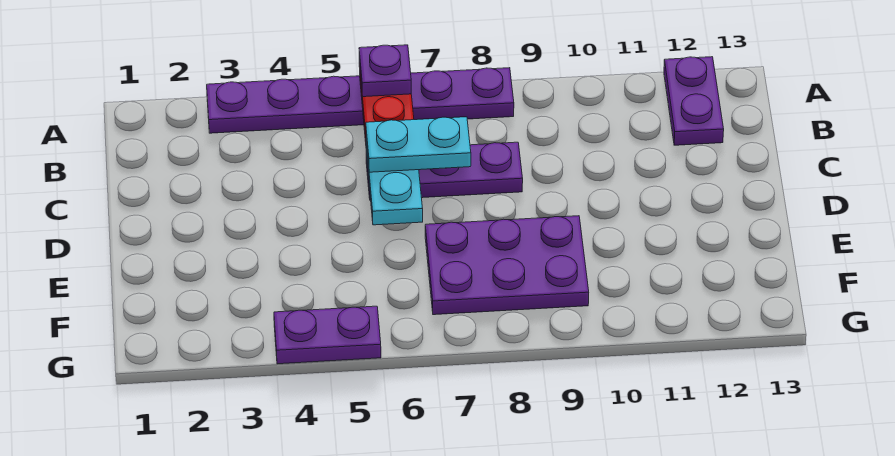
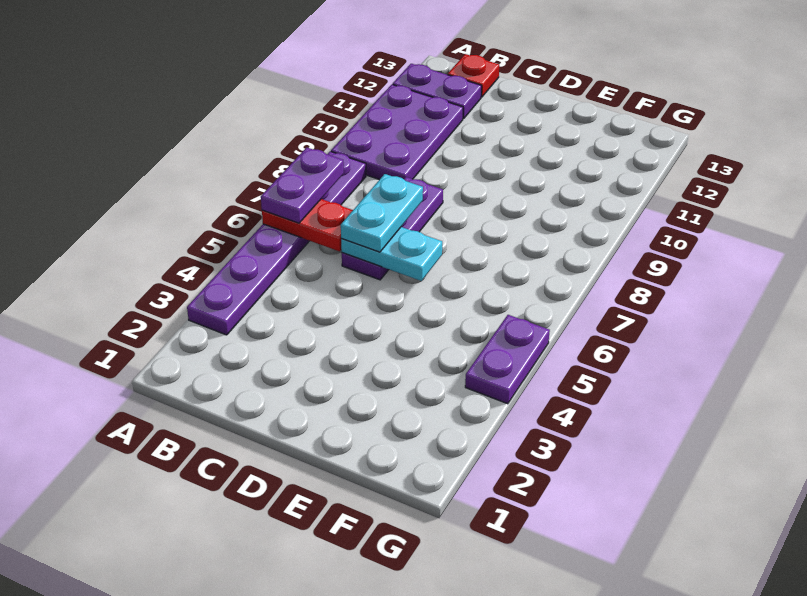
purple plate A6 level 3 -> purple plate A6:A7 level 3
none -> red plate B13 level 1
purple plate E7:F9 level 1 -> purple plate A9:B11 level 1

